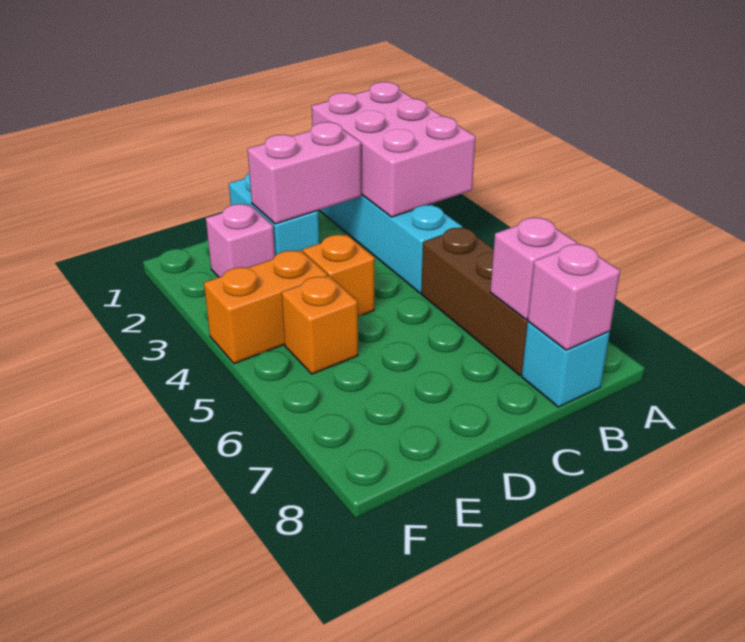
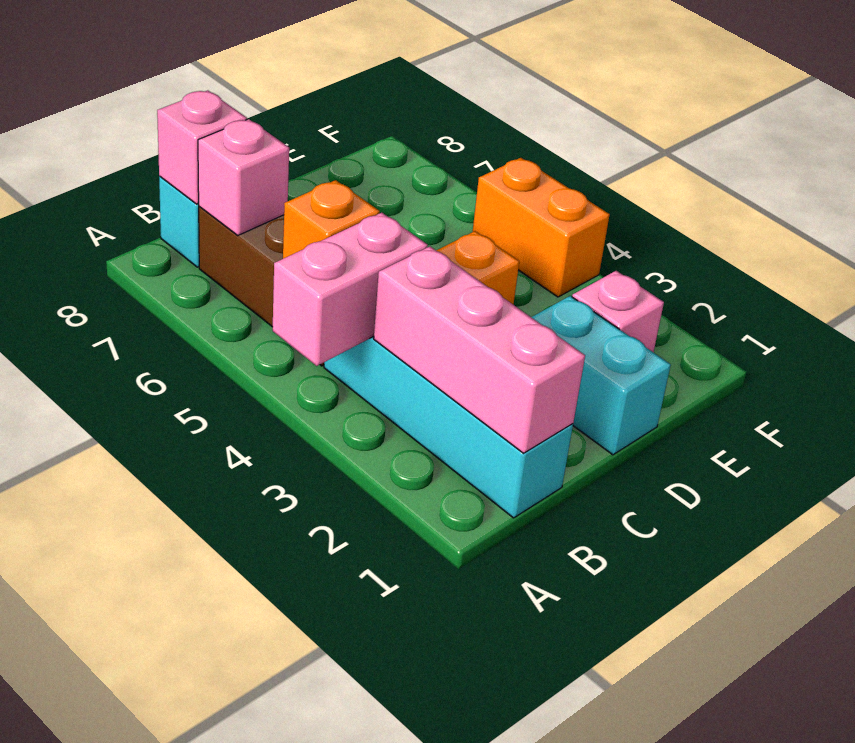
pink brick A1:B3 level 2 -> pink brick B1:B3 level 2
pink brick C2:D2 level 2 -> pink brick A4:B4 level 2
orange brick E4:F4 level 1 -> orange brick F4:F5 level 1
orange brick E5 level 1 -> orange brick B5 level 2

